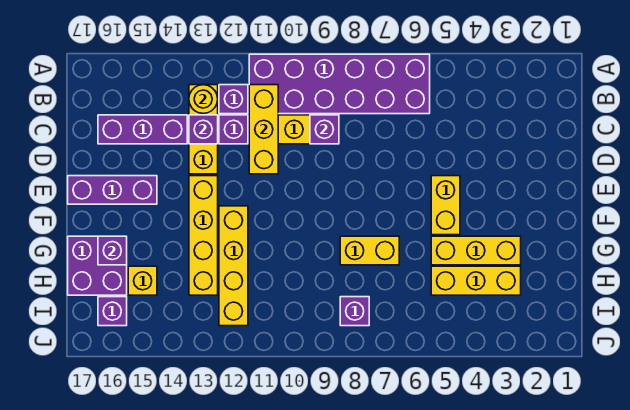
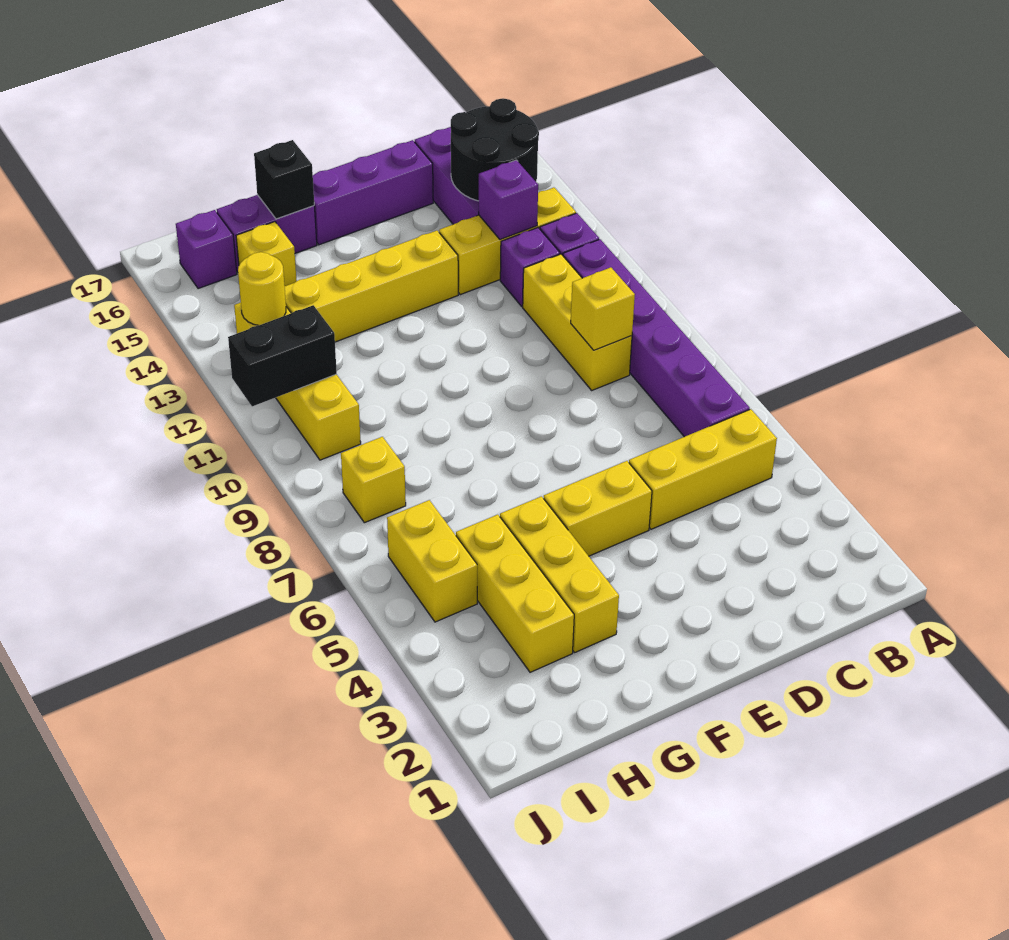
purple brick A6:B11 level 1 -> purple brick B6:B11 level 1
yellow brick B11:D11 level 2 -> yellow brick B5:D5 level 1
yellow round brick B13 level 2 -> yellow round brick I13 level 2
none -> black round brick B14:C15 level 2
purple brick C9 level 2 -> yellow brick C9 level 2
purple brick E15:E17 level 1 -> purple brick D16:F16 level 1
yellow brick F12:I12 level 1 -> yellow brick I10:I13 level 1
yellow brick G7:G8 level 1 -> yellow brick I5:I6 level 1
purple brick G16:H17 level 1 -> purple brick G16:H16 level 1
purple brick G16 level 2 -> black brick G16 level 2
purple brick I8 level 1 -> yellow brick I8 level 1
none -> black brick I11:J11 level 2

